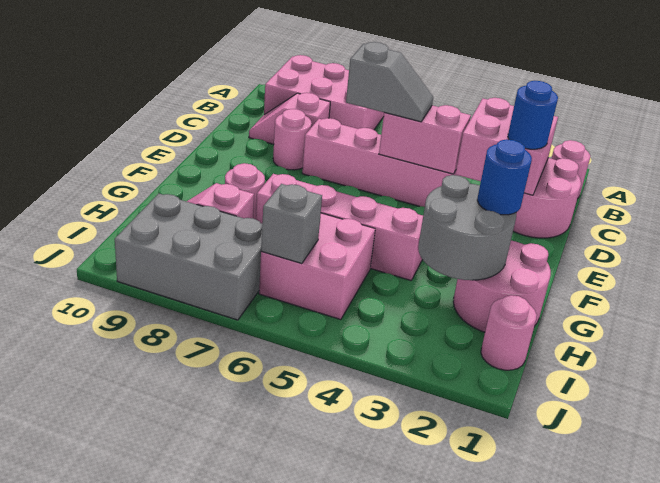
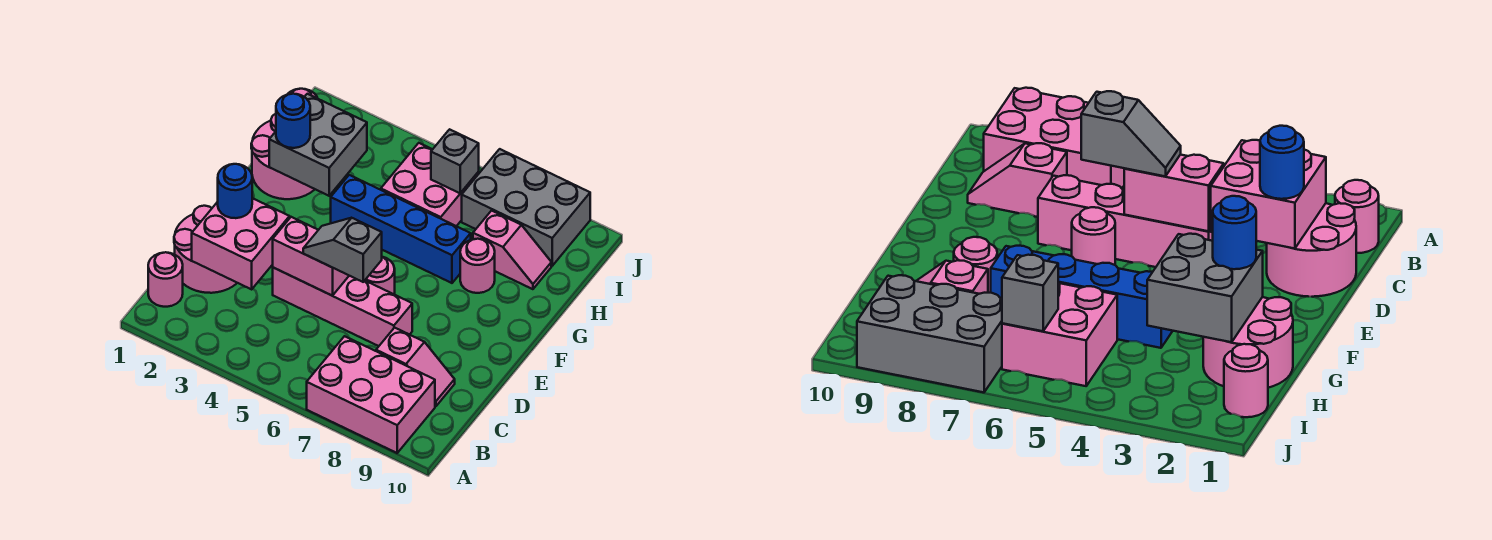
pink round brick D8 level 1 -> pink round brick E6 level 1
grey round brick G2:H3 level 2 -> grey brick G2:H3 level 2
pink brick G4:G7 level 1 -> blue brick G4:G7 level 1

